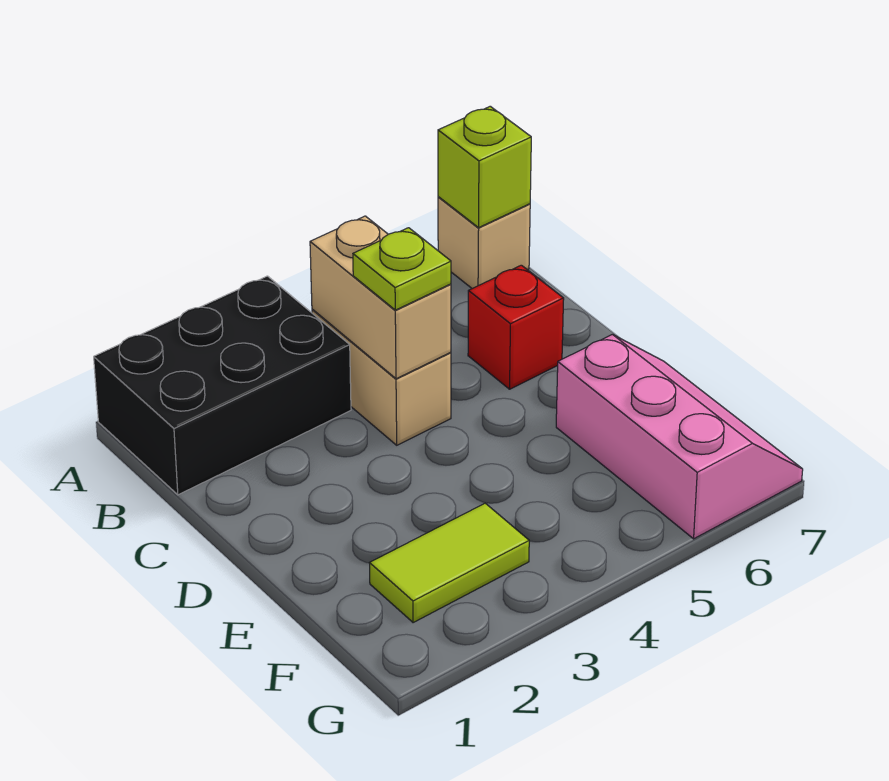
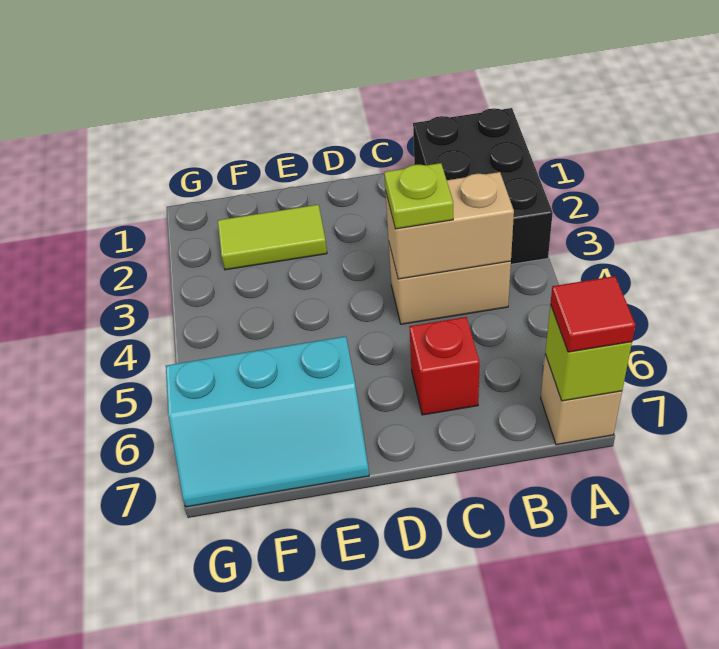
none -> red tile A7 level 3
pink slope E6:G7 level 1 top 6 -> cyan slope E6:G7 level 1 top 6
lime tile F2:F3 level 1 -> lime tile E2:F2 level 1

